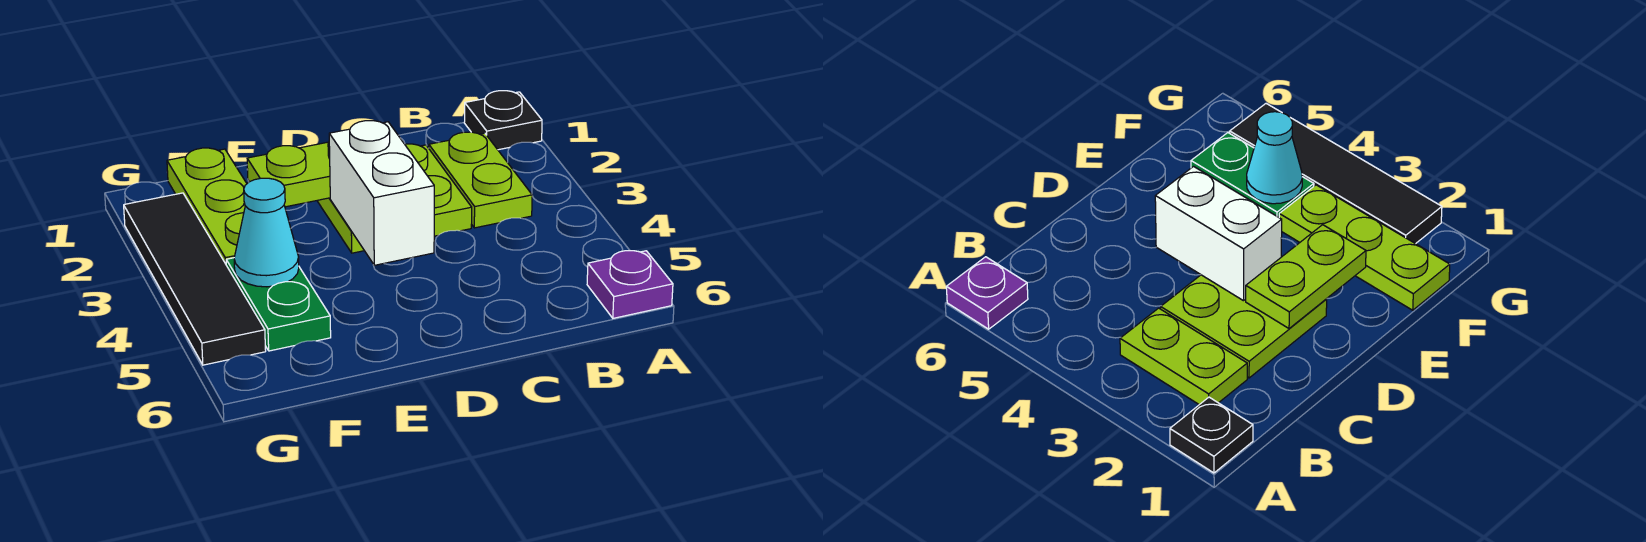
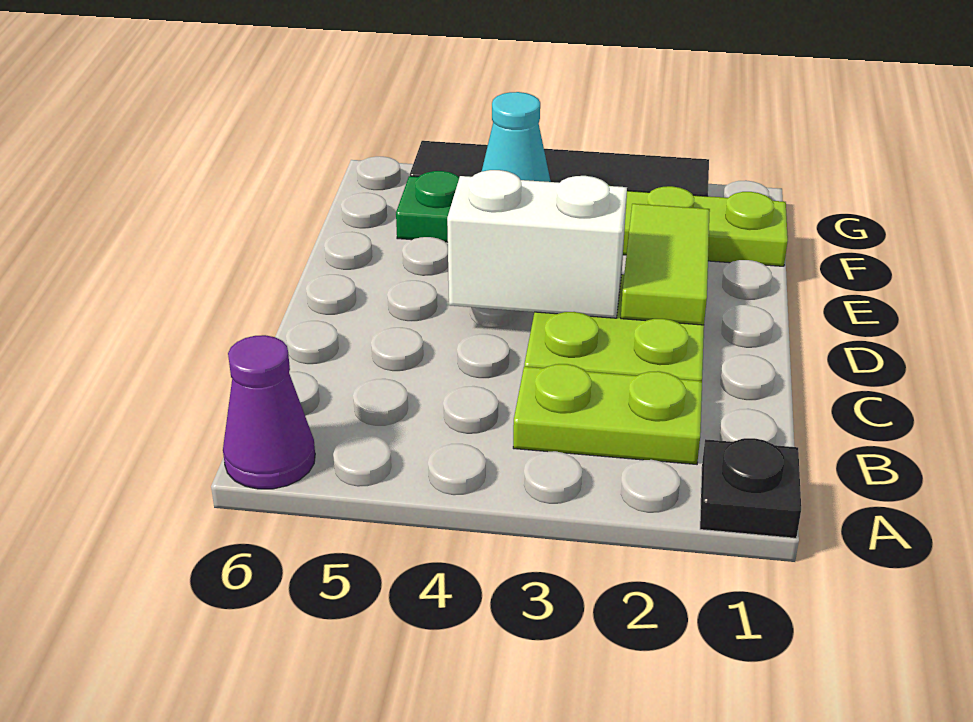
purple plate A6 level 1 -> purple cone A6 level 1
lime plate D2:E2 level 2 -> lime tile D2:E2 level 2

